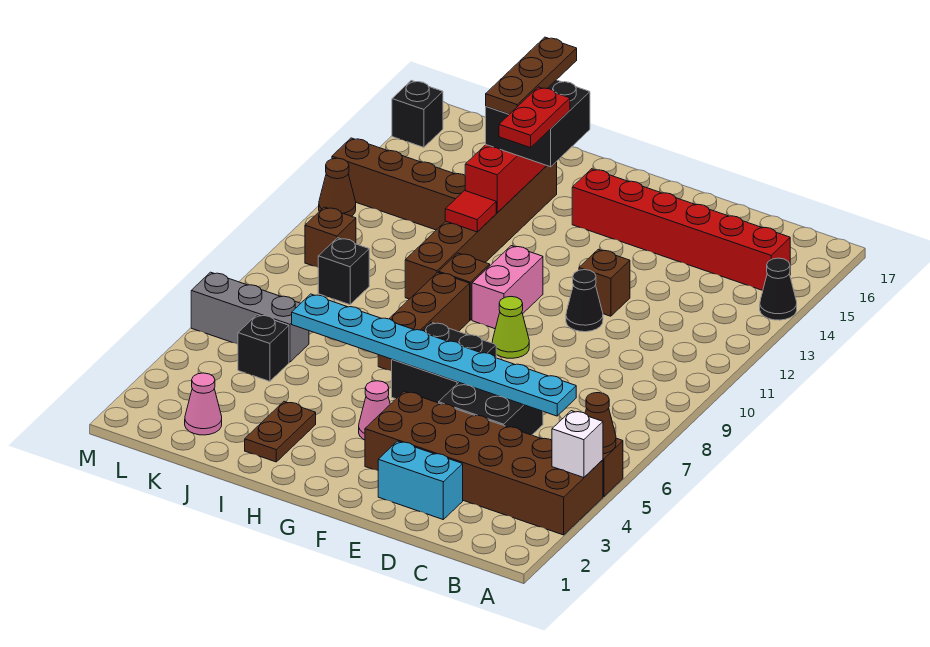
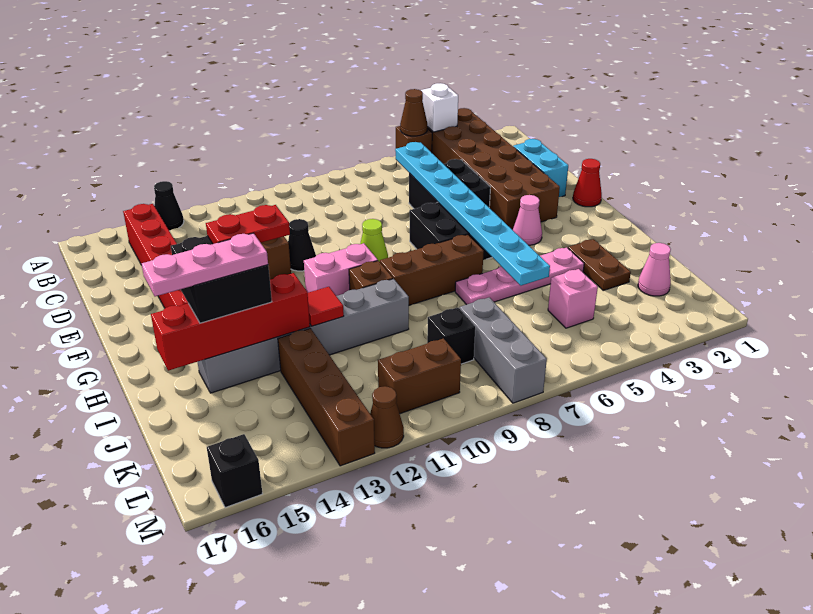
none -> red cone F1 level 1
brown plate I2:I3 level 1 -> brown plate I3:J3 level 1
none -> pink plate I4:I7 level 1
brown brick I10:I15 level 1 -> grey brick I10:I15 level 1
brown plate I14:I16 level 4 -> pink plate I14:I16 level 4
black brick K5 level 1 -> pink brick K5 level 1
grey brick K6:M6 level 1 -> grey brick K8:M8 level 1
brown brick L10 level 1 -> brown brick L10:L11 level 1

